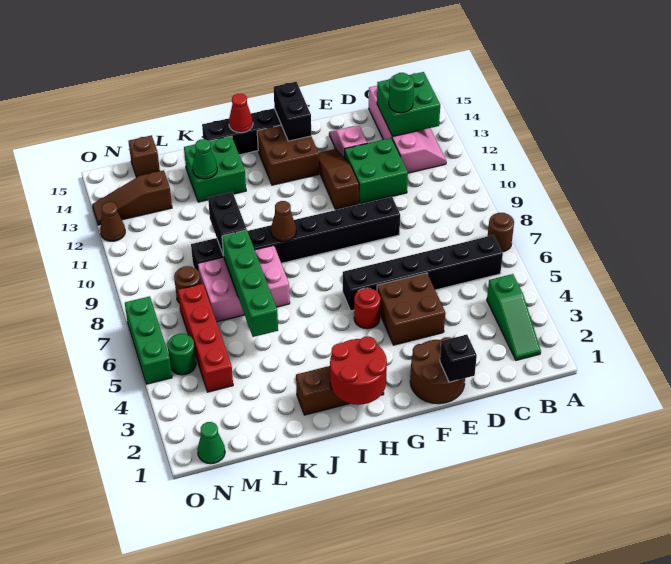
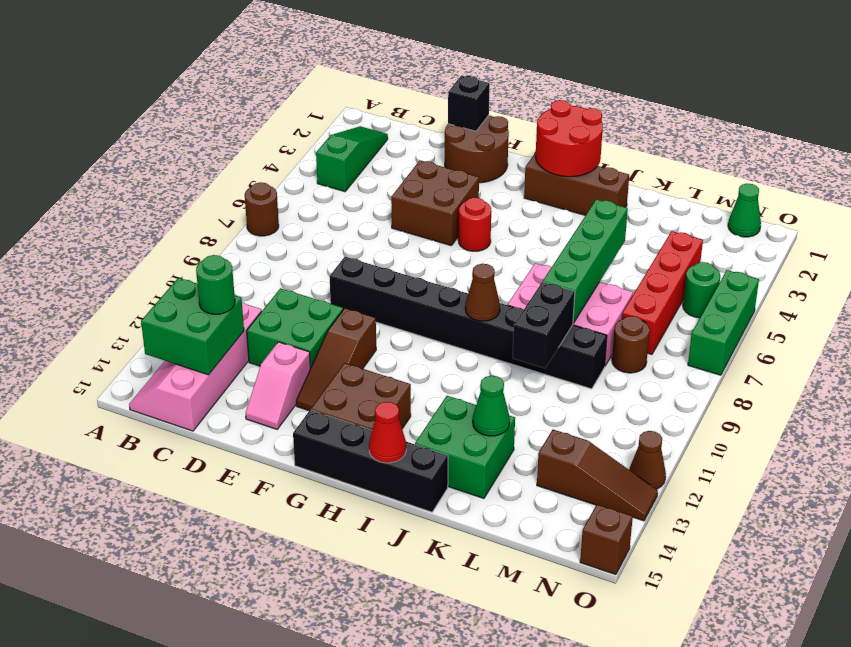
black brick B6:G6 level 1 -> none
black brick G14:G15 level 2 -> none
brown brick M15 level 1 -> brown brick O15 level 1

